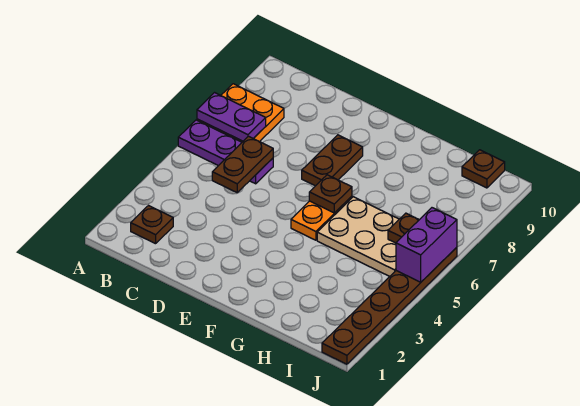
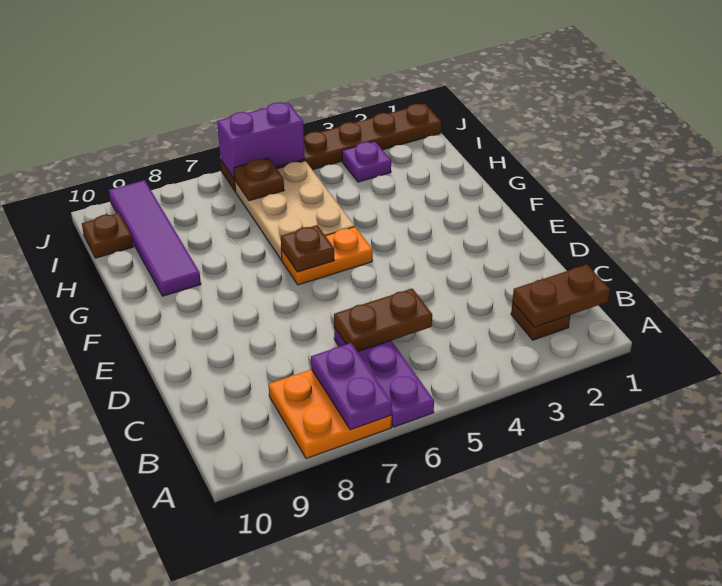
brown plate E7:E8 level 1 -> brown plate B1:B2 level 2
none -> purple tile G9:J9 level 1
none -> purple plate I3 level 1

